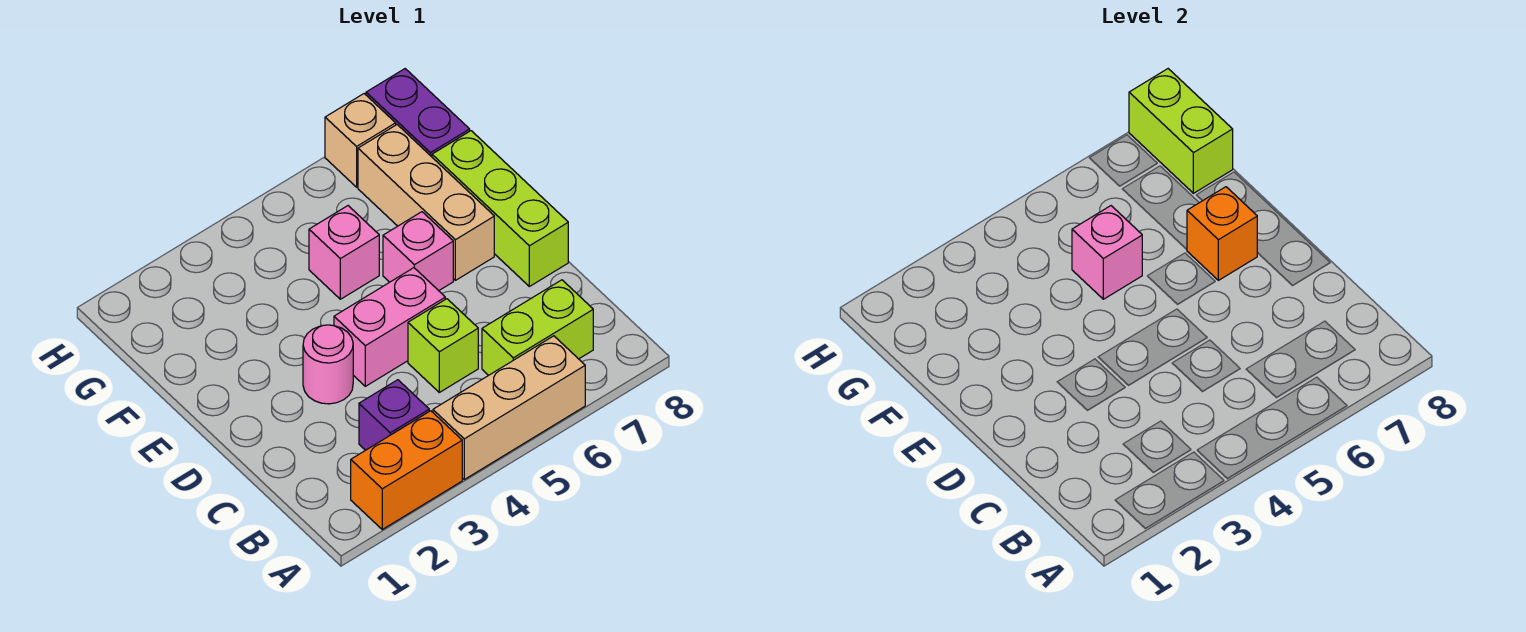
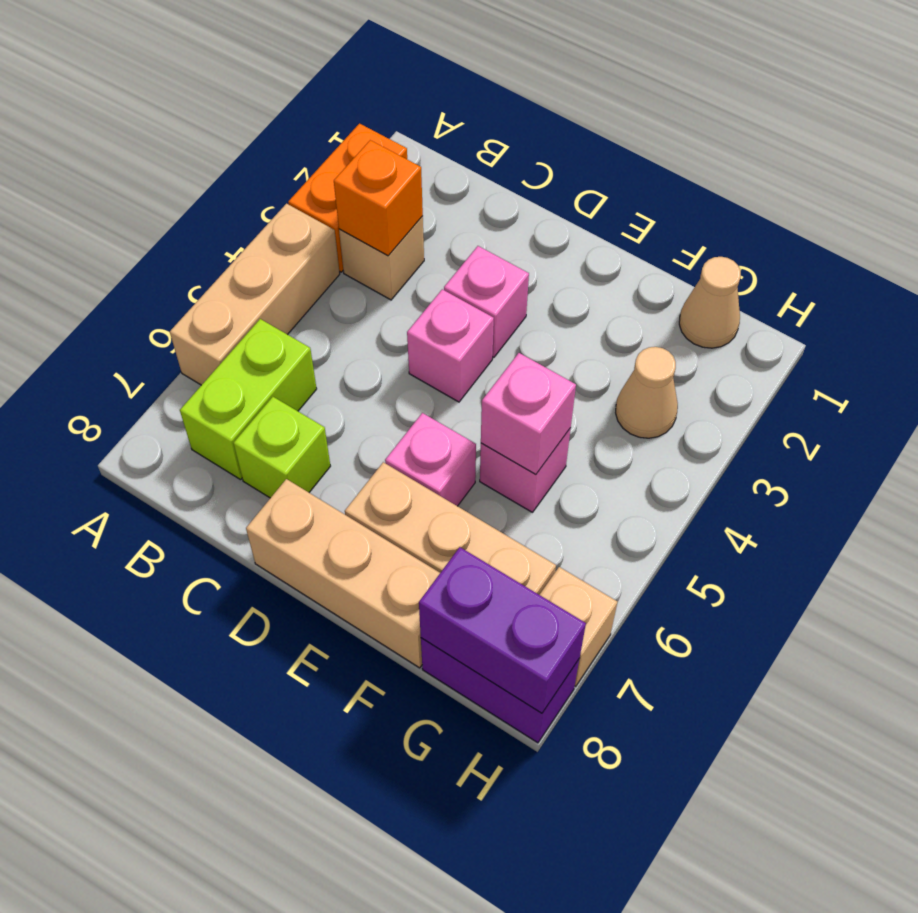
purple brick B3 level 1 -> tan brick B3 level 1
lime brick C5 level 1 -> lime brick C7 level 1
pink round brick D3 level 1 -> pink brick D3 level 1
pink brick D4:D5 level 1 -> pink brick D4 level 1
lime brick D8:F8 level 1 -> tan brick D8:F8 level 1
orange brick E7 level 2 -> orange brick B3 level 2
none -> tan cone G1 level 1
none -> tan cone G3 level 1
lime brick G8:H8 level 2 -> purple brick G8:H8 level 2

